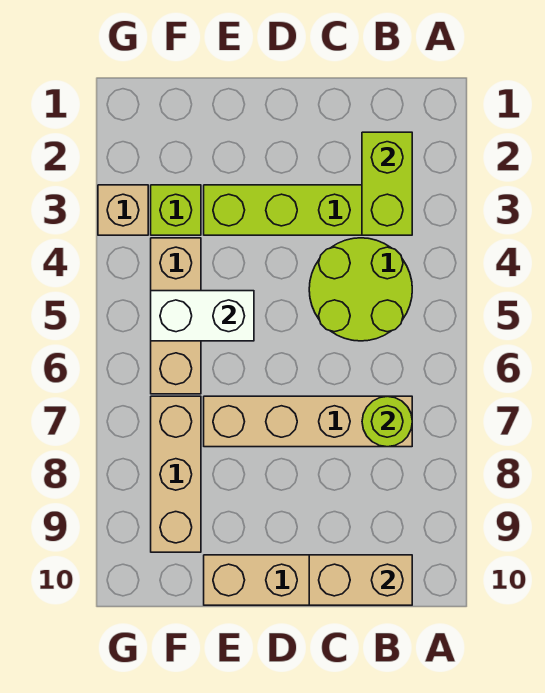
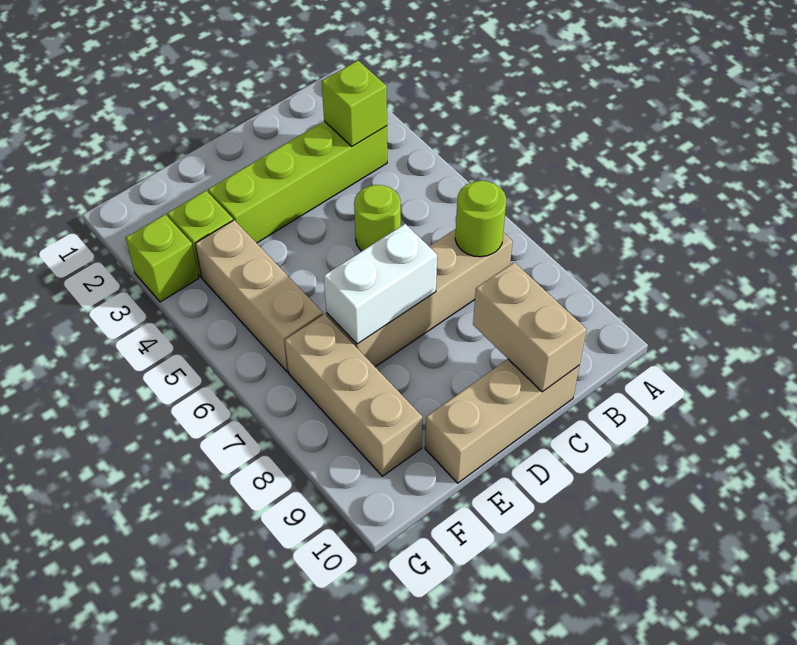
lime brick B2:B3 level 2 -> lime brick B3 level 2
lime round brick B4:C5 level 1 -> lime round brick C5 level 1
tan brick B10:C10 level 2 -> tan brick C9:C10 level 2
white brick E5:F5 level 2 -> white brick D7:E7 level 2
tan brick G3 level 1 -> lime brick G3 level 1

